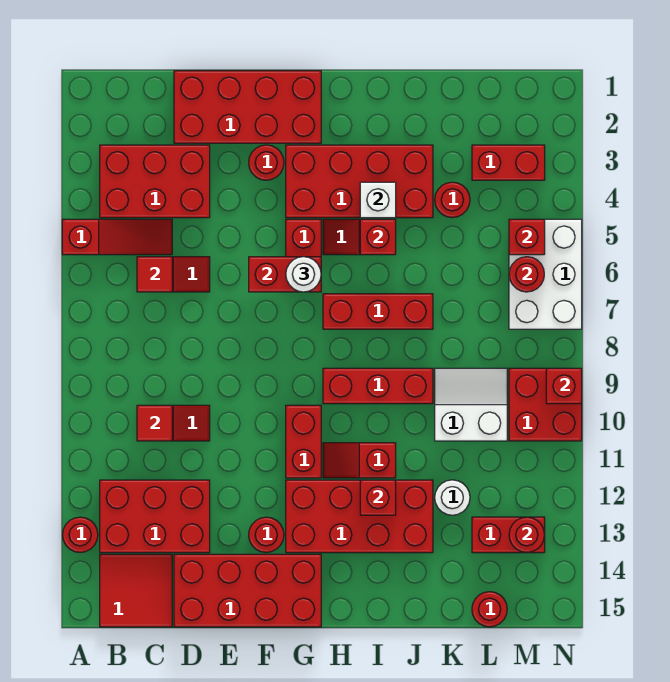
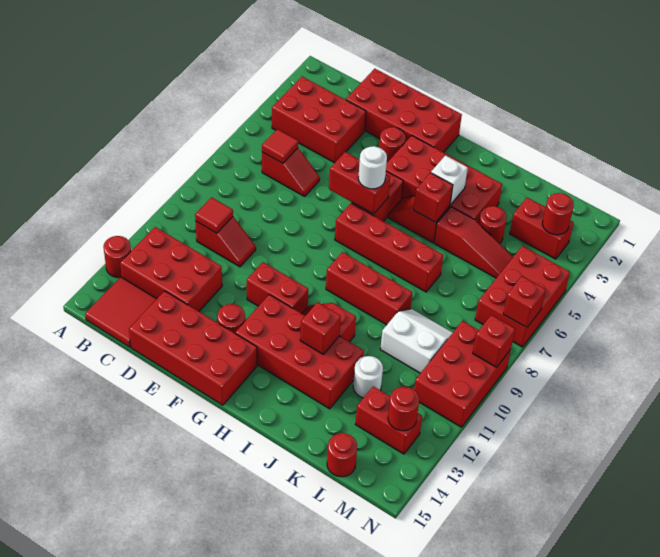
red slope A5:C5 level 1 top A -> red slope J5:L5 level 1 top J
red brick G10:G11 level 1 -> red brick F11:G11 level 1
red brick H7:J7 level 1 -> red brick G7:J7 level 1
white brick M5:N7 level 1 -> red brick M5:N7 level 1
red brick M5 level 2 -> red brick N7 level 2
red round brick M6 level 2 -> red round brick M3 level 2
red brick M9:N10 level 1 -> red brick M9:N11 level 1

